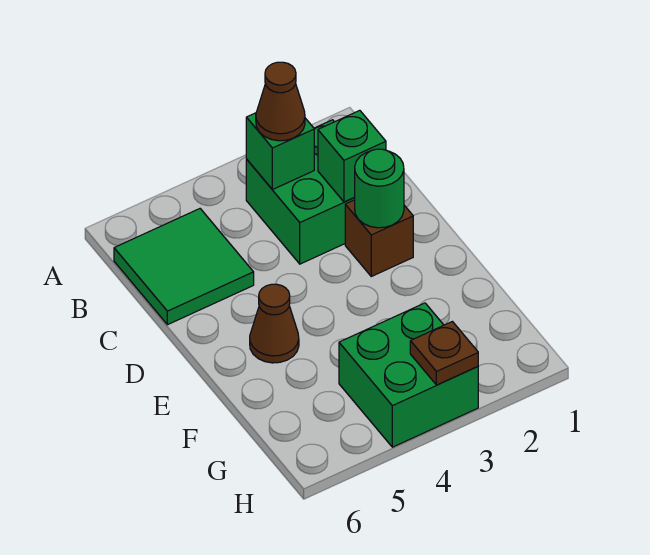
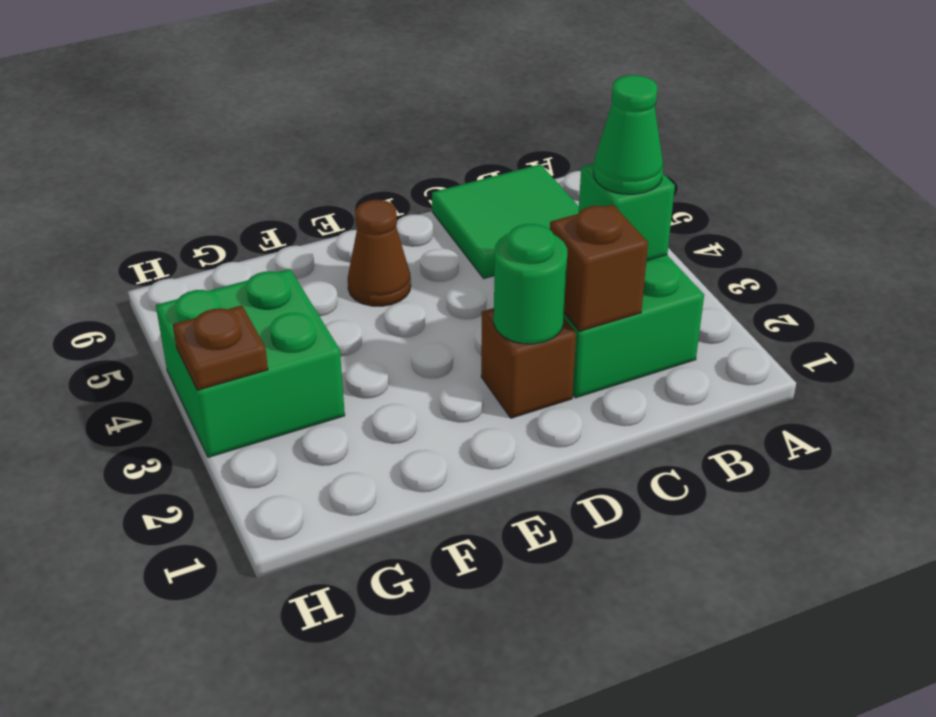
brown cone B3 level 3 -> green cone B3 level 3
green brick C2 level 2 -> brown brick C2 level 2

